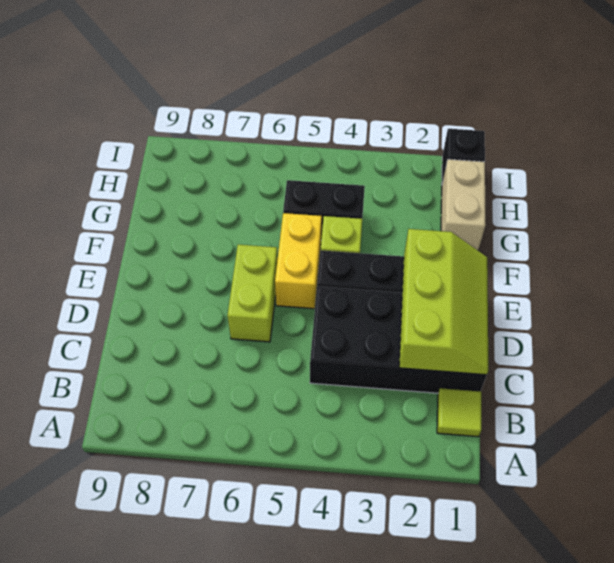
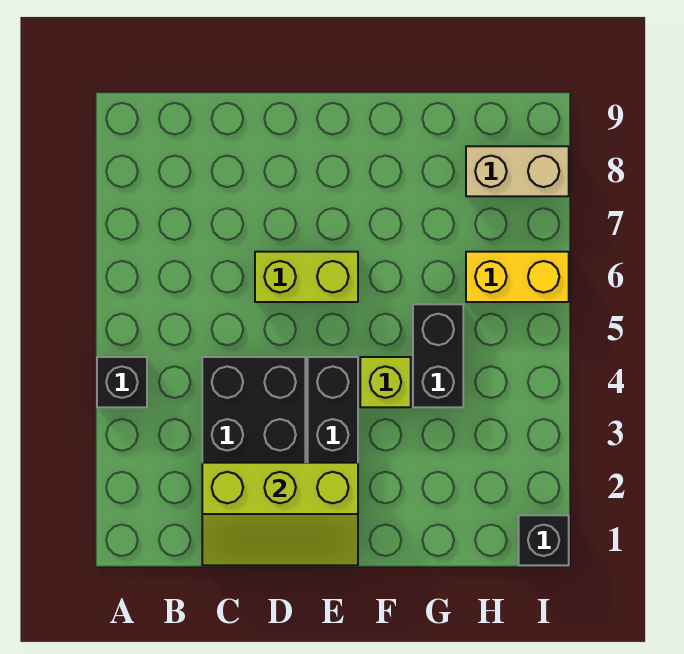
none -> black brick A4 level 1
lime tile B1 level 1 -> none
yellow brick E5:F5 level 1 -> yellow brick H6:I6 level 1
tan brick G1:H1 level 1 -> tan brick H8:I8 level 1

